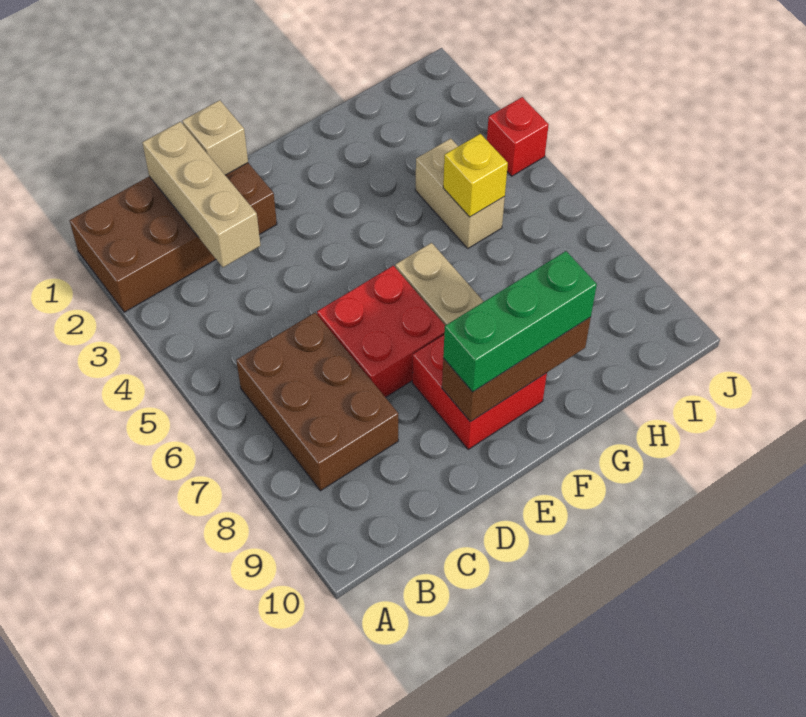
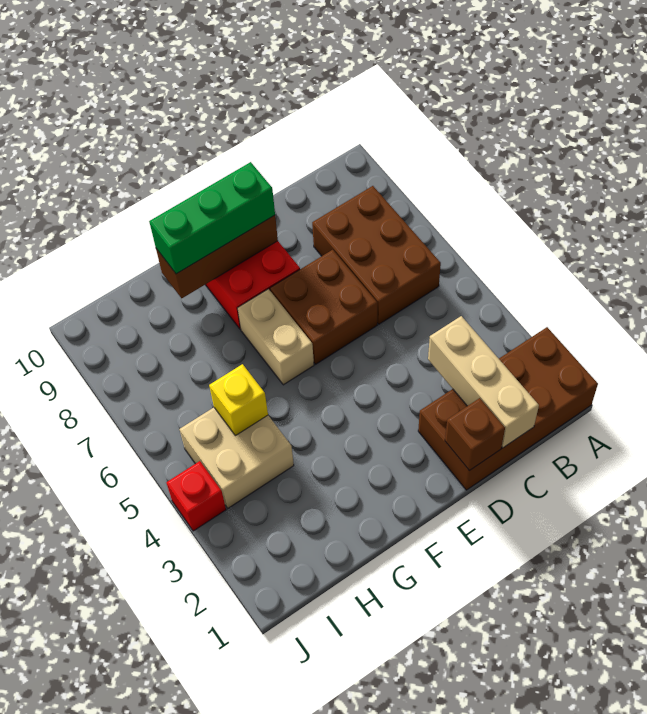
tan brick D1 level 2 -> brown brick D1 level 2
red brick D6:E7 level 1 -> brown brick D6:E7 level 1
tan brick H4:H5 level 1 -> tan brick H4:I5 level 1

